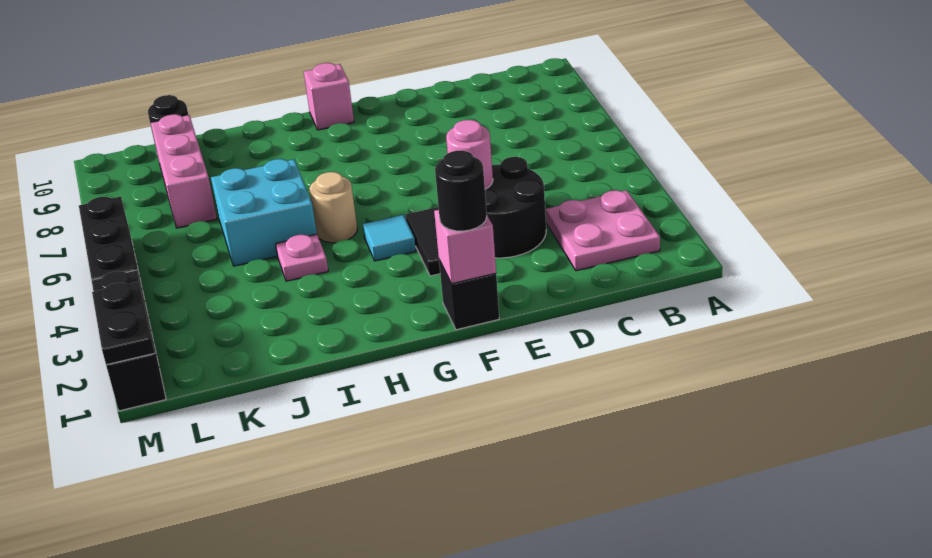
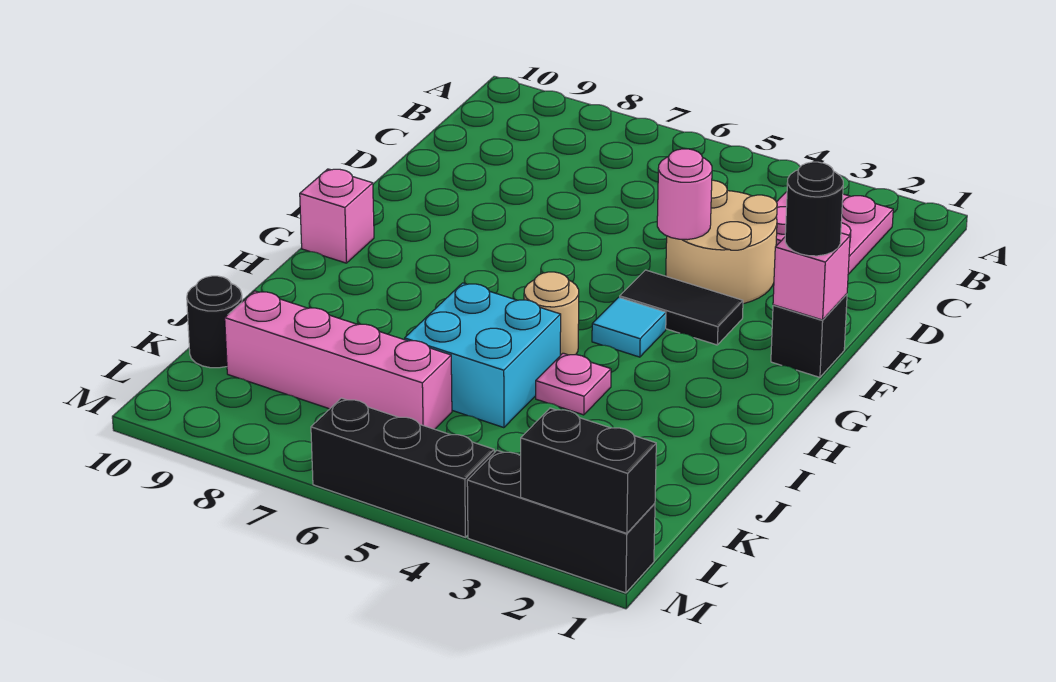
black round brick D3:E4 level 1 -> tan round brick D3:E4 level 1
pink brick K7:K9 level 1 -> pink brick K6:K9 level 1
black plate M1:M2 level 2 -> black brick M1:M2 level 2

